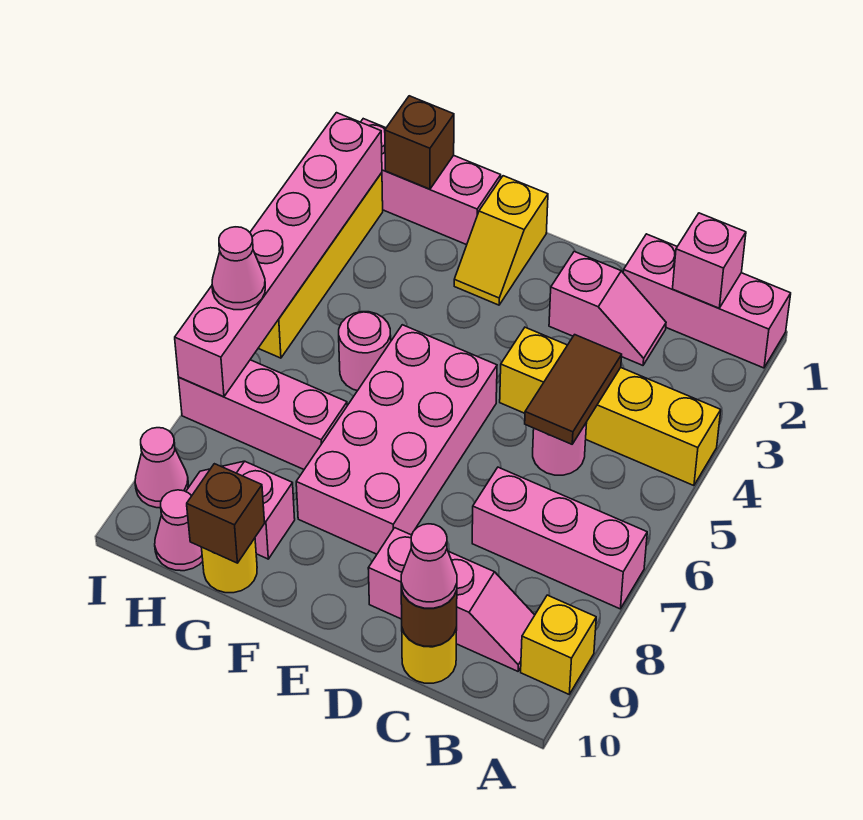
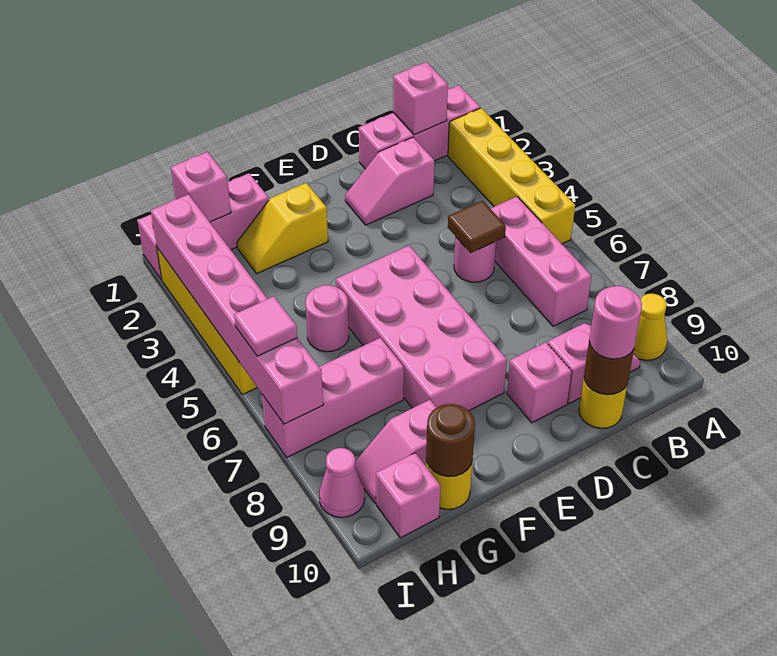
yellow brick A4:D4 level 1 -> yellow brick A2:A5 level 1
pink brick A7:C7 level 1 -> pink brick B5:B7 level 1
yellow brick A9 level 1 -> yellow cone A9 level 1
pink slope C2:D2 level 1 top D -> pink slope C2:D2 level 1 top C
brown tile C4:C5 level 2 -> brown tile C5 level 2
pink cone C10 level 3 -> pink round brick C10 level 3
yellow slope F1:F2 level 1 top 1 -> yellow slope F2:G2 level 1 top F
brown brick G10 level 2 -> brown round brick G10 level 2
brown brick H1 level 2 -> pink brick H1 level 2
pink cone H10 level 1 -> pink brick H10 level 1
pink cone I6 level 3 -> pink tile I6 level 3

